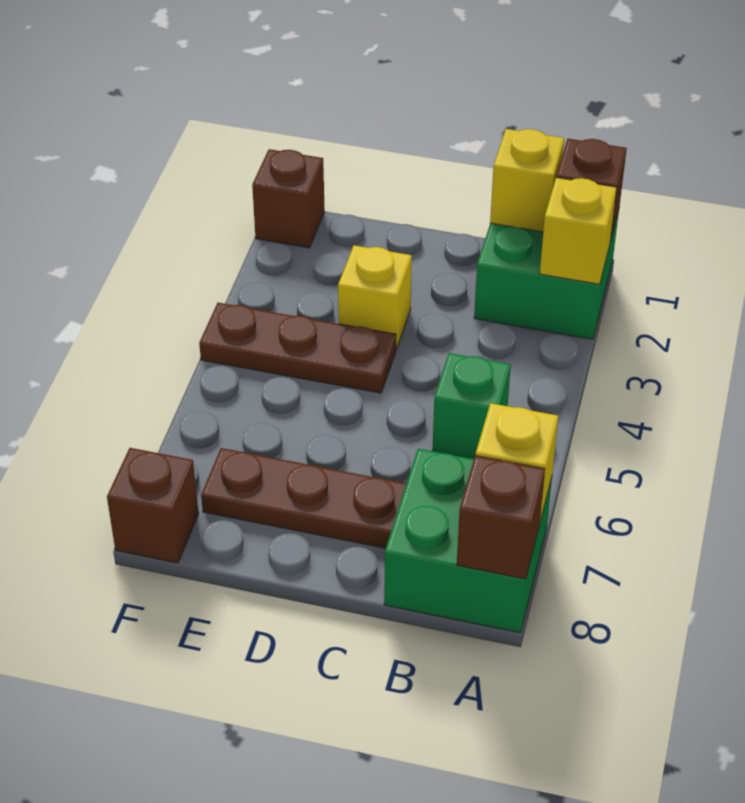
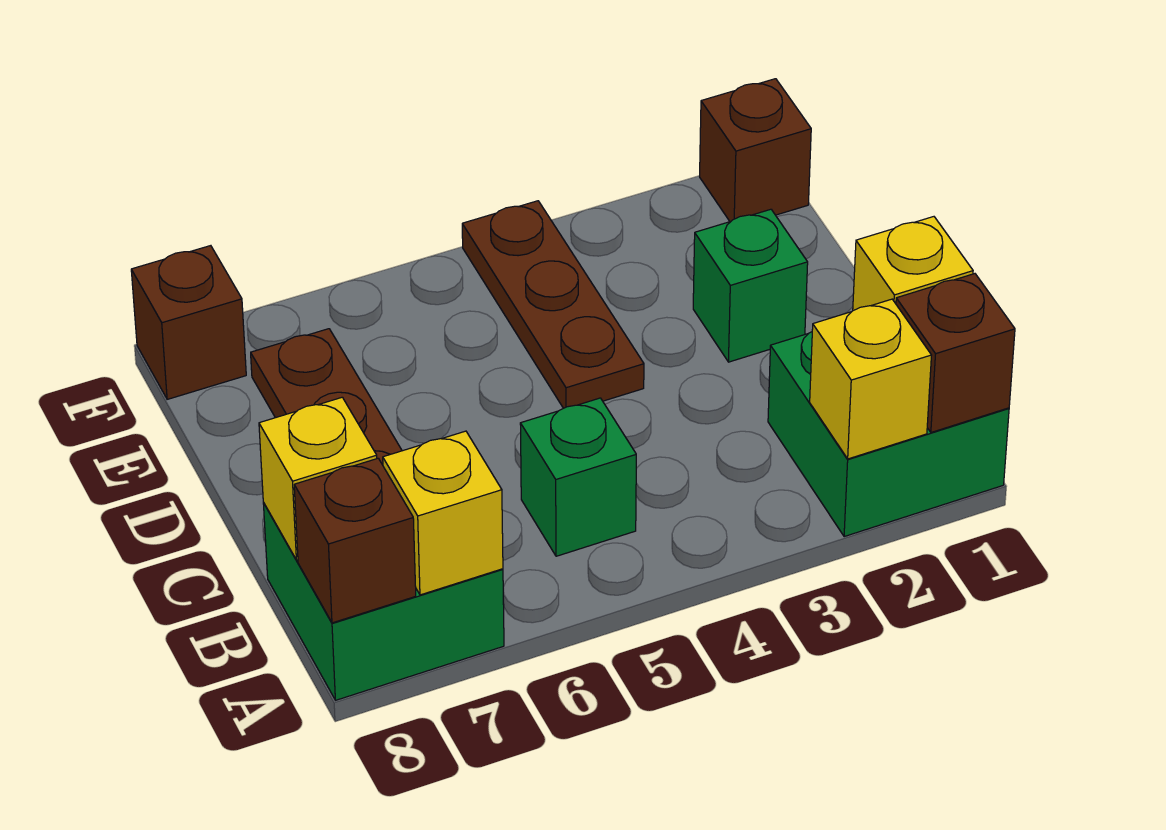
none -> green brick D2 level 1
yellow brick D3 level 1 -> yellow brick B8 level 2

